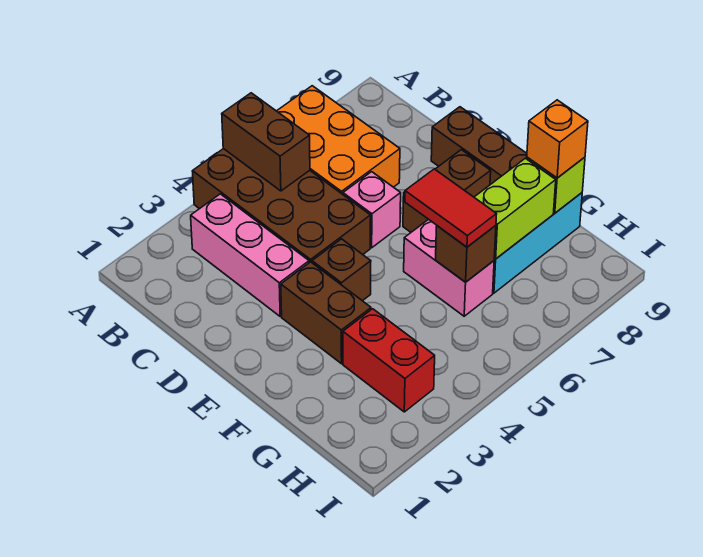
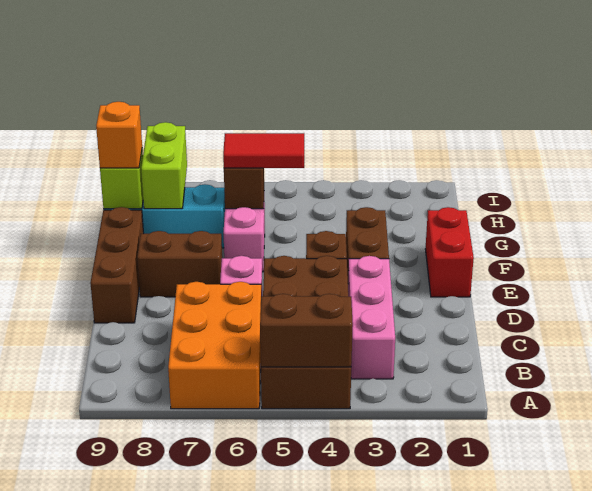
brown brick A5:B5 level 2 -> brown brick A4:A5 level 2
red tile F6:G6 level 3 -> red tile G5:G6 level 3
red brick G3:H3 level 1 -> red brick E1:F1 level 1
lime brick G7:G8 level 2 -> lime brick G8:H8 level 2

